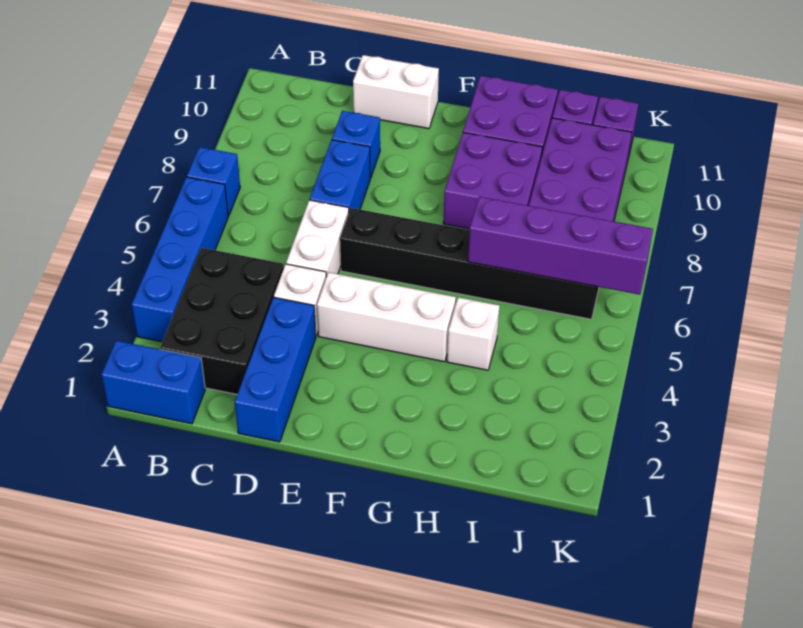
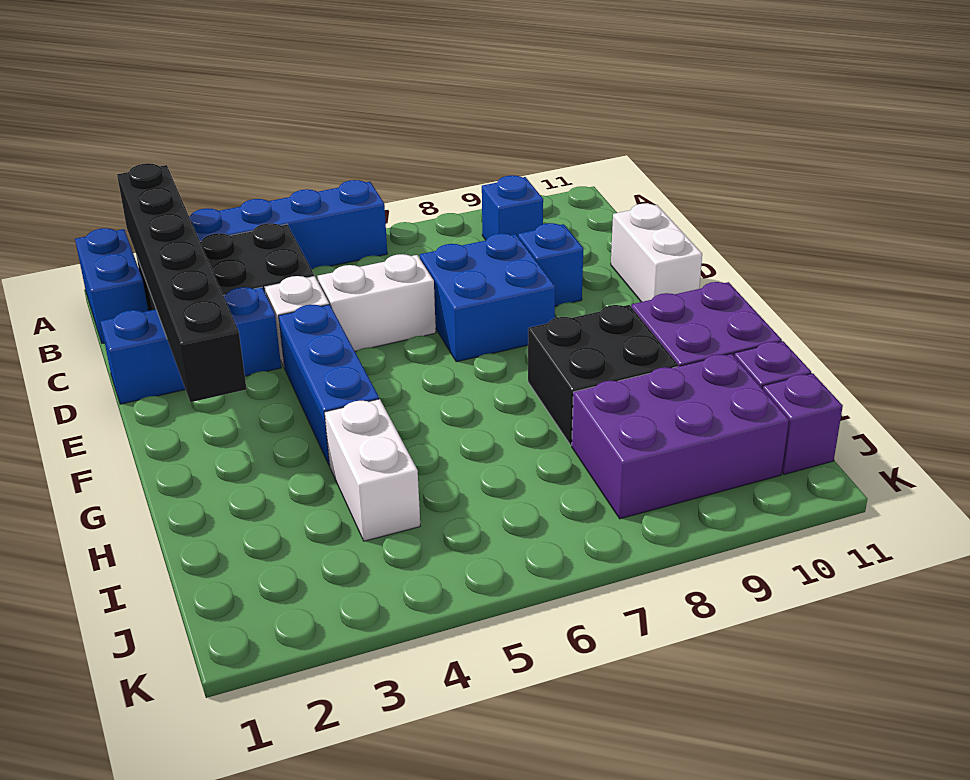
blue brick A7 level 1 -> blue brick B9 level 1
blue brick D7:D8 level 1 -> blue brick D7:E8 level 1
white brick E4:G4 level 1 -> blue brick E4:G4 level 1
black brick E6:J6 level 1 -> black brick A2:F2 level 2
purple brick G8:H9 level 1 -> black brick G8:H9 level 1
white brick H4 level 1 -> white brick H4:I4 level 1
purple brick H6:K6 level 2 -> none

